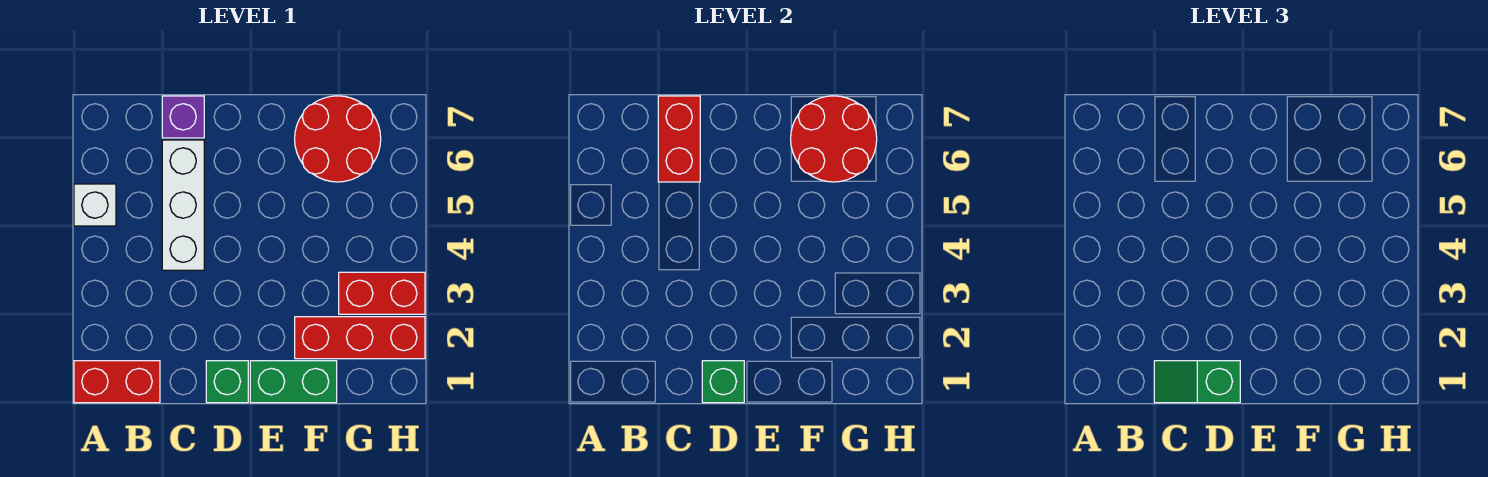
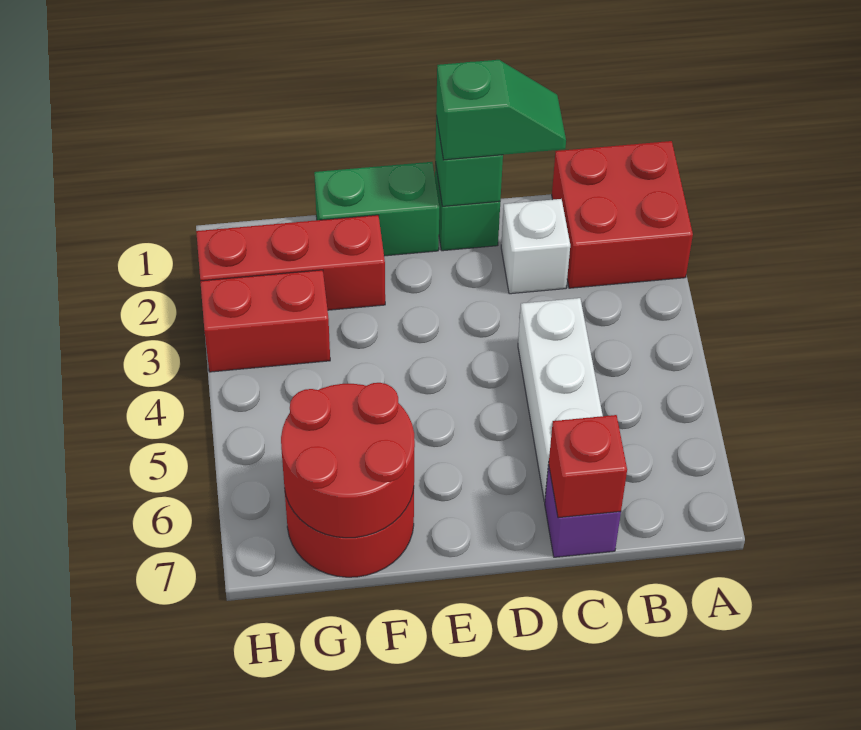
red brick A1:B1 level 1 -> red brick A1:B2 level 1
white brick A5 level 1 -> white brick C2 level 1
red brick C6:C7 level 2 -> red brick C7 level 2

